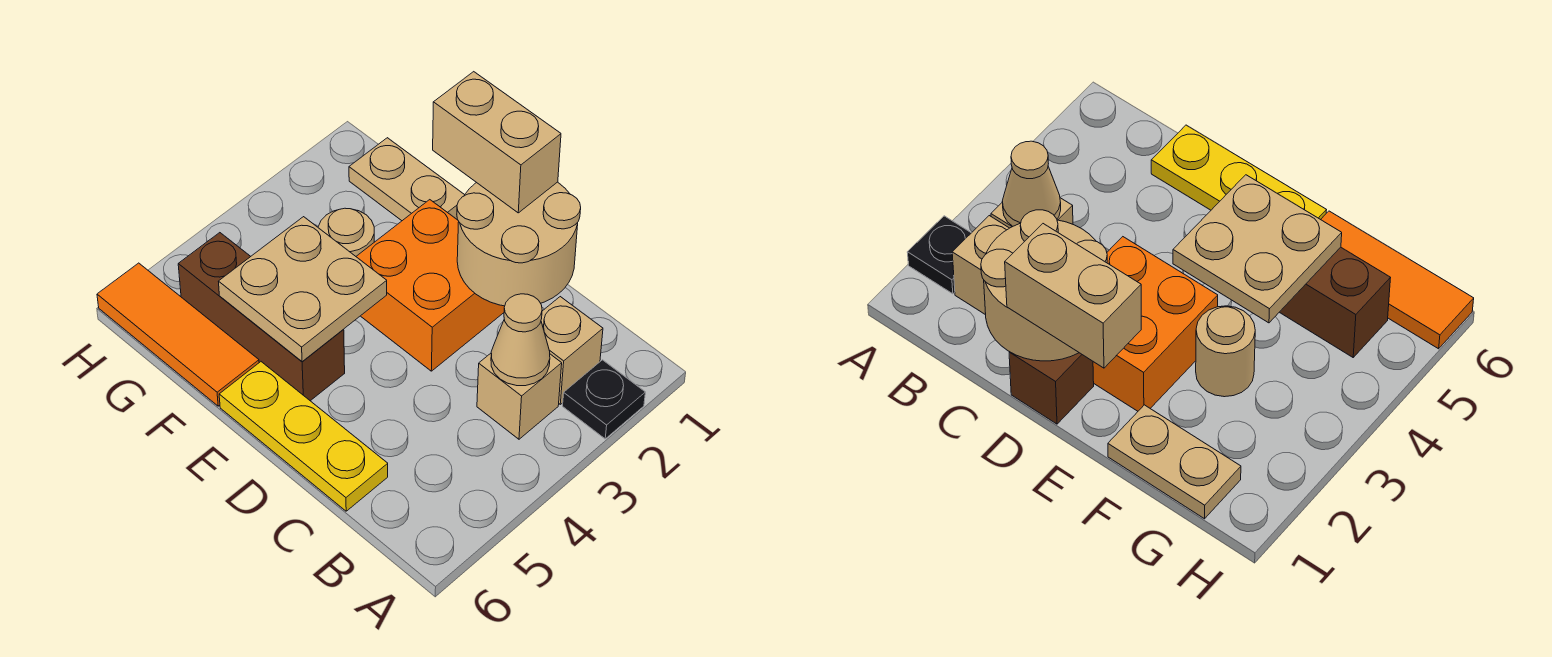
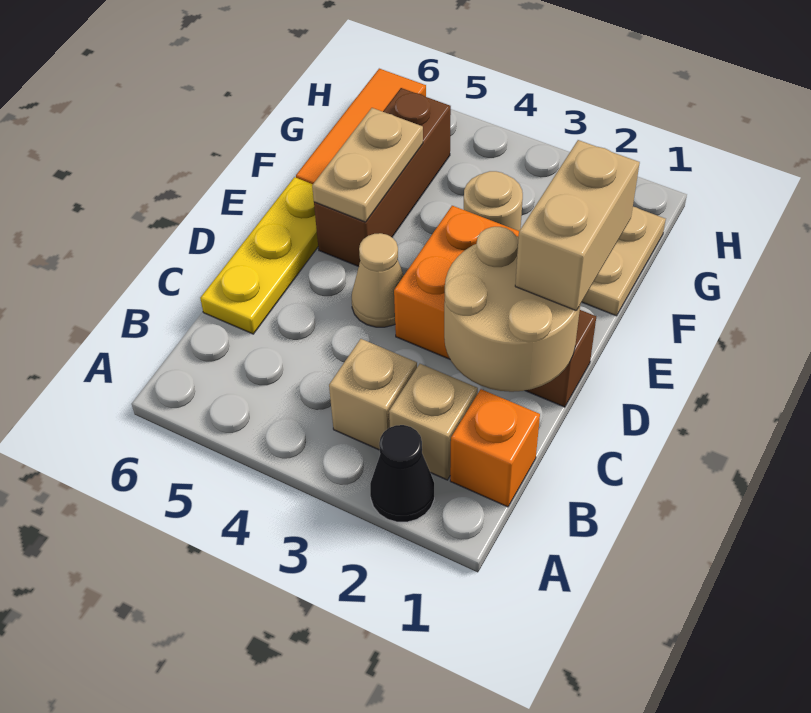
black plate A2 level 1 -> black cone A2 level 1
none -> orange brick B1 level 1
tan cone B3 level 2 -> tan cone D4 level 1
tan plate E4:F5 level 2 -> tan plate E5:F5 level 2

